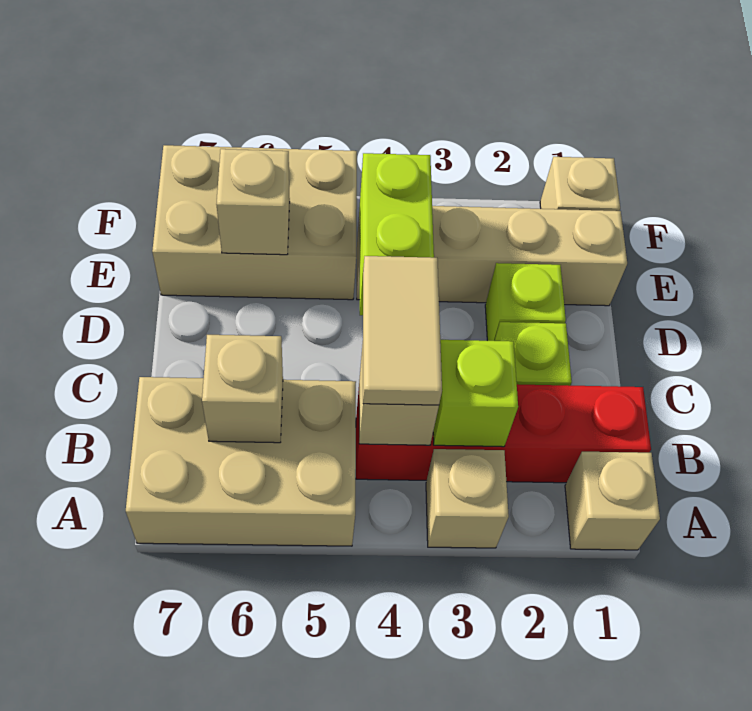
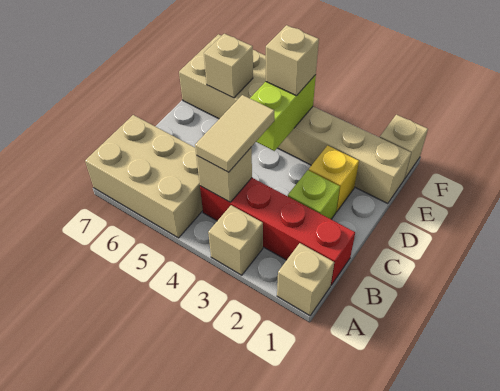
lime brick B3 level 2 -> none
tan brick B6 level 2 -> tan brick E4 level 3
lime brick D2 level 1 -> yellow brick D2 level 1

